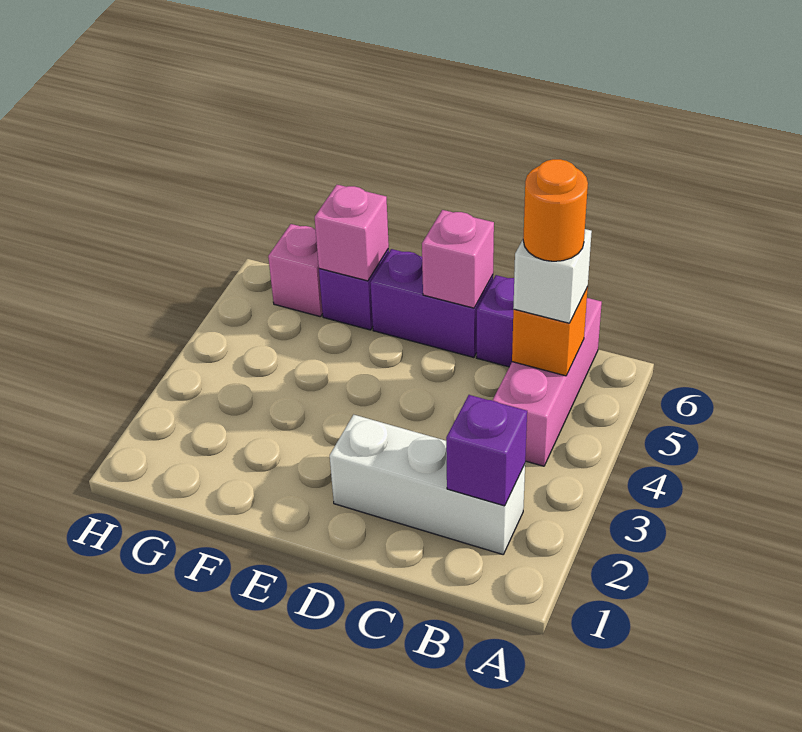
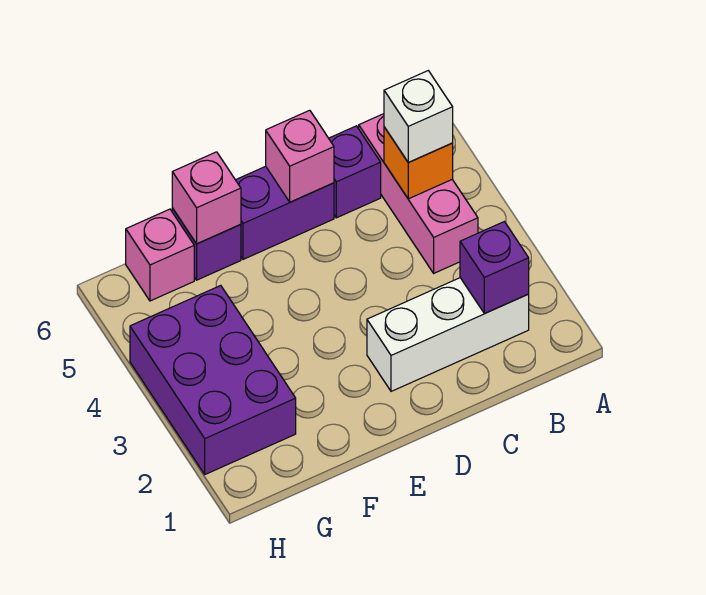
orange round brick B5 level 4 -> none
none -> purple brick G2:H4 level 1

